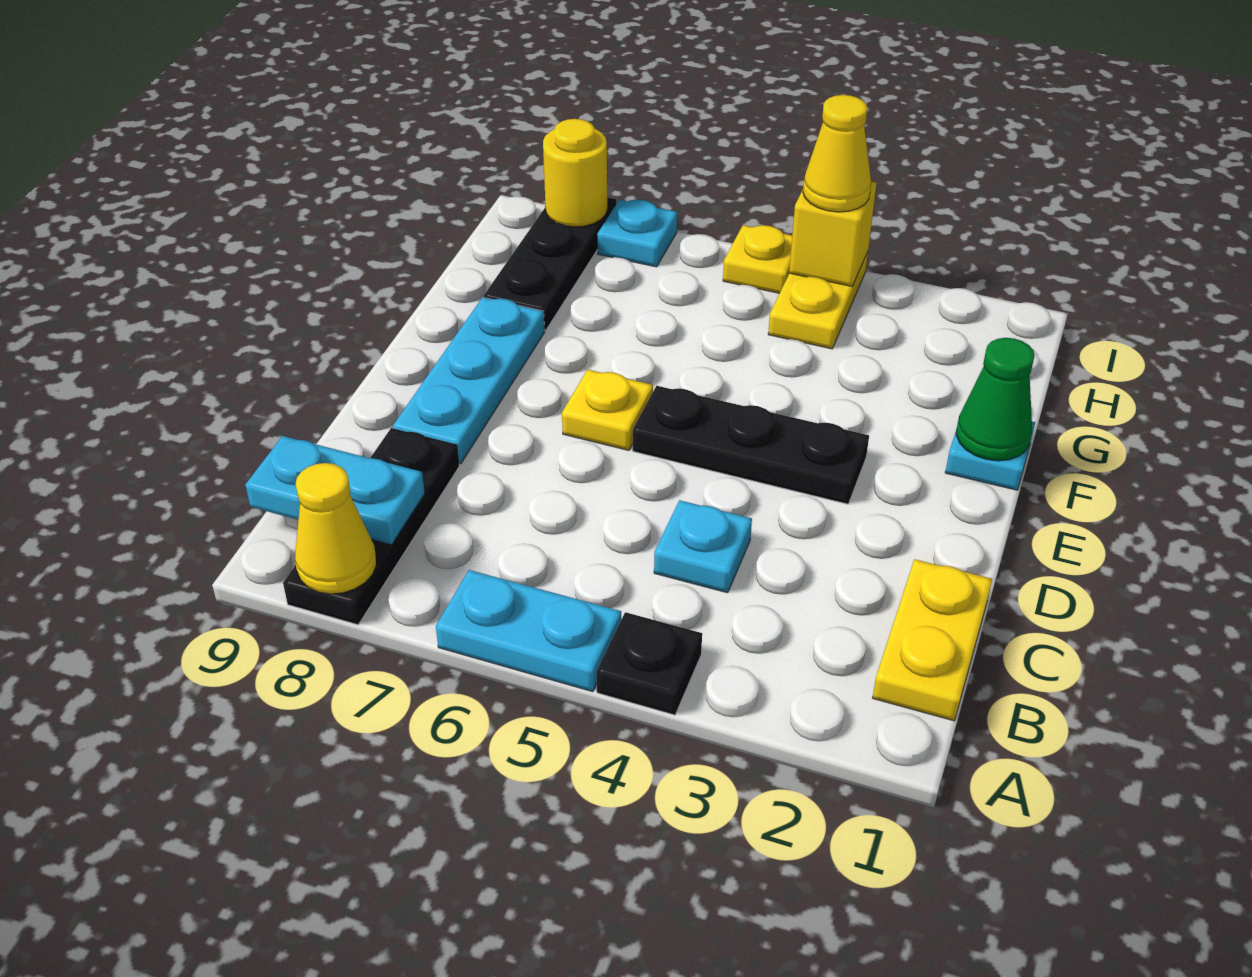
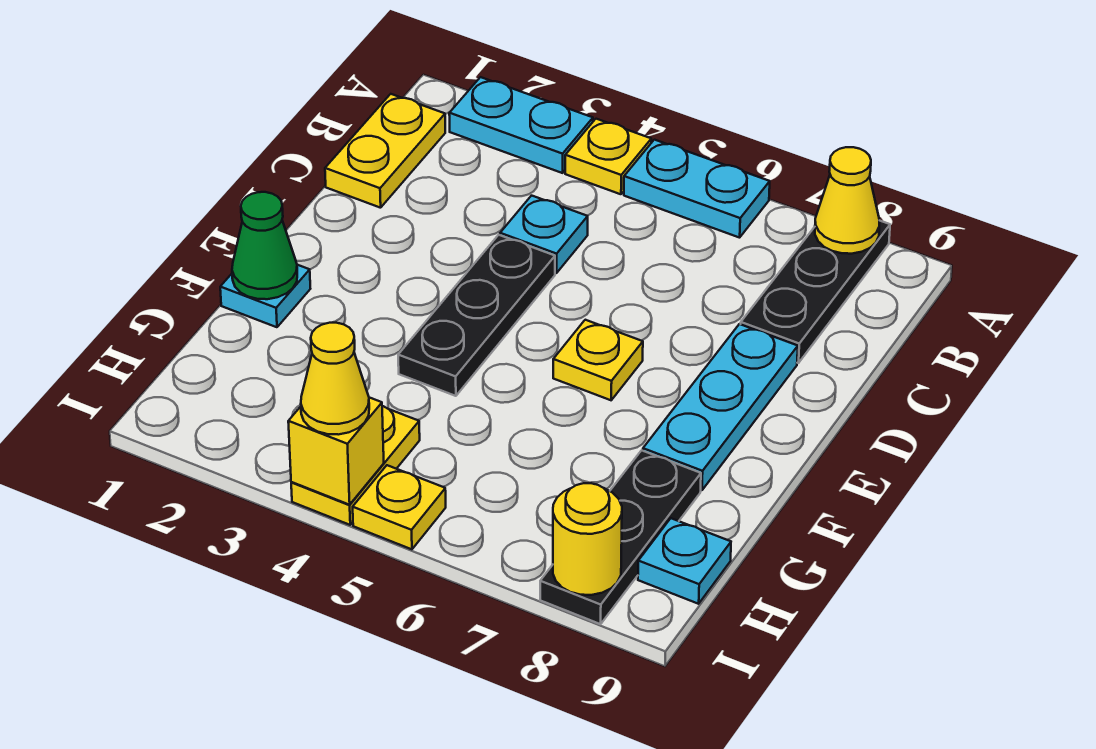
black plate A4 level 1 -> yellow plate A4 level 1
cyan plate B8:B9 level 2 -> cyan plate A2:A3 level 1
black plate E3:E5 level 1 -> black plate D4:F4 level 1
cyan plate I7 level 1 -> cyan plate H9 level 1

